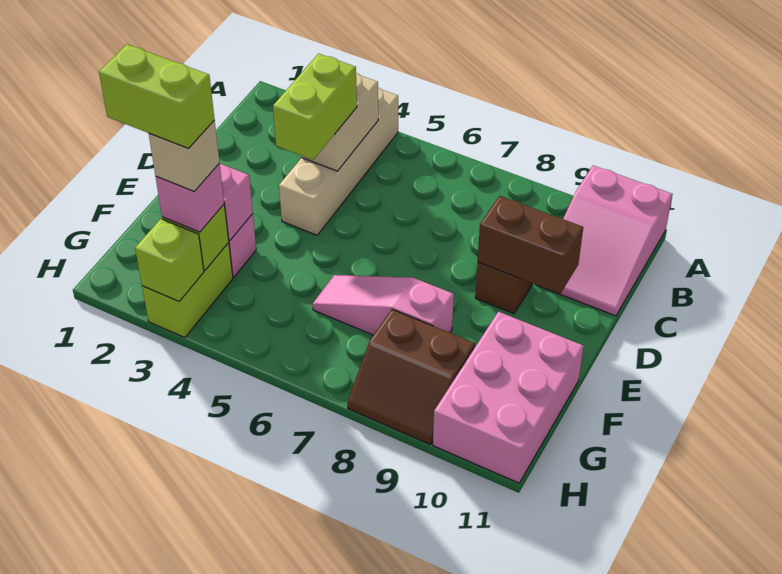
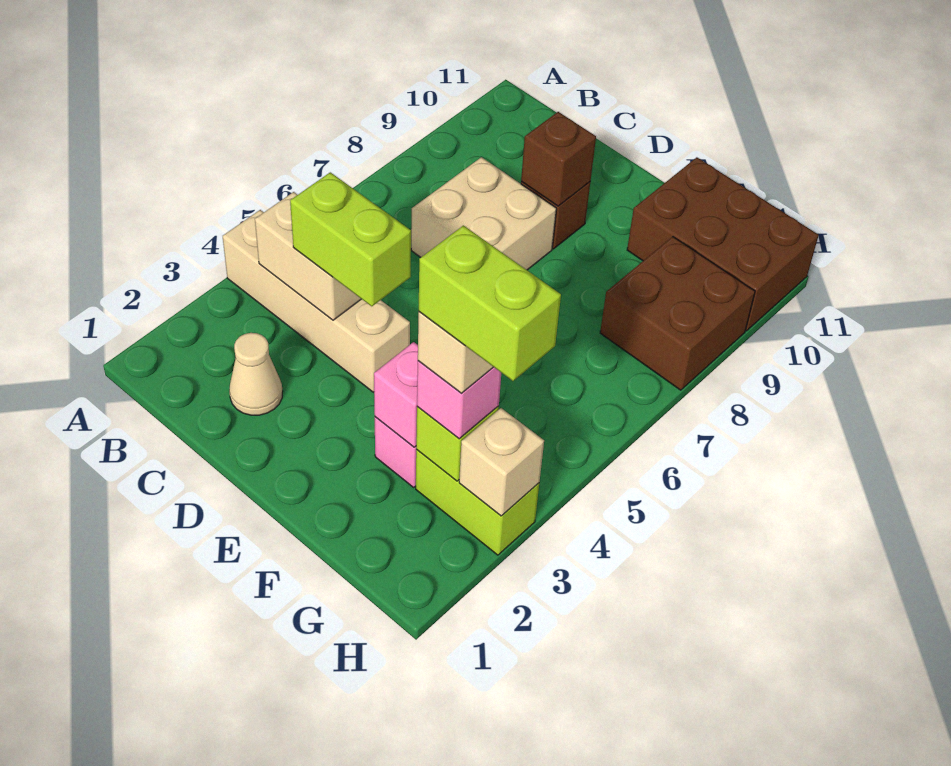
pink slope A10:C11 level 1 top A -> none
none -> tan cone C2 level 1
none -> tan brick C7:D8 level 1
brown brick D9:D10 level 2 -> brown brick D9 level 2
pink slope F6:F8 level 1 top 8 -> none
pink brick F10:H11 level 1 -> brown brick F10:H11 level 1
lime brick G2:G3 level 5 -> lime brick G3:H3 level 5
brown slope G8:H9 level 1 top G -> brown brick G8:H9 level 1
lime brick H3 level 2 -> tan brick H3 level 2

